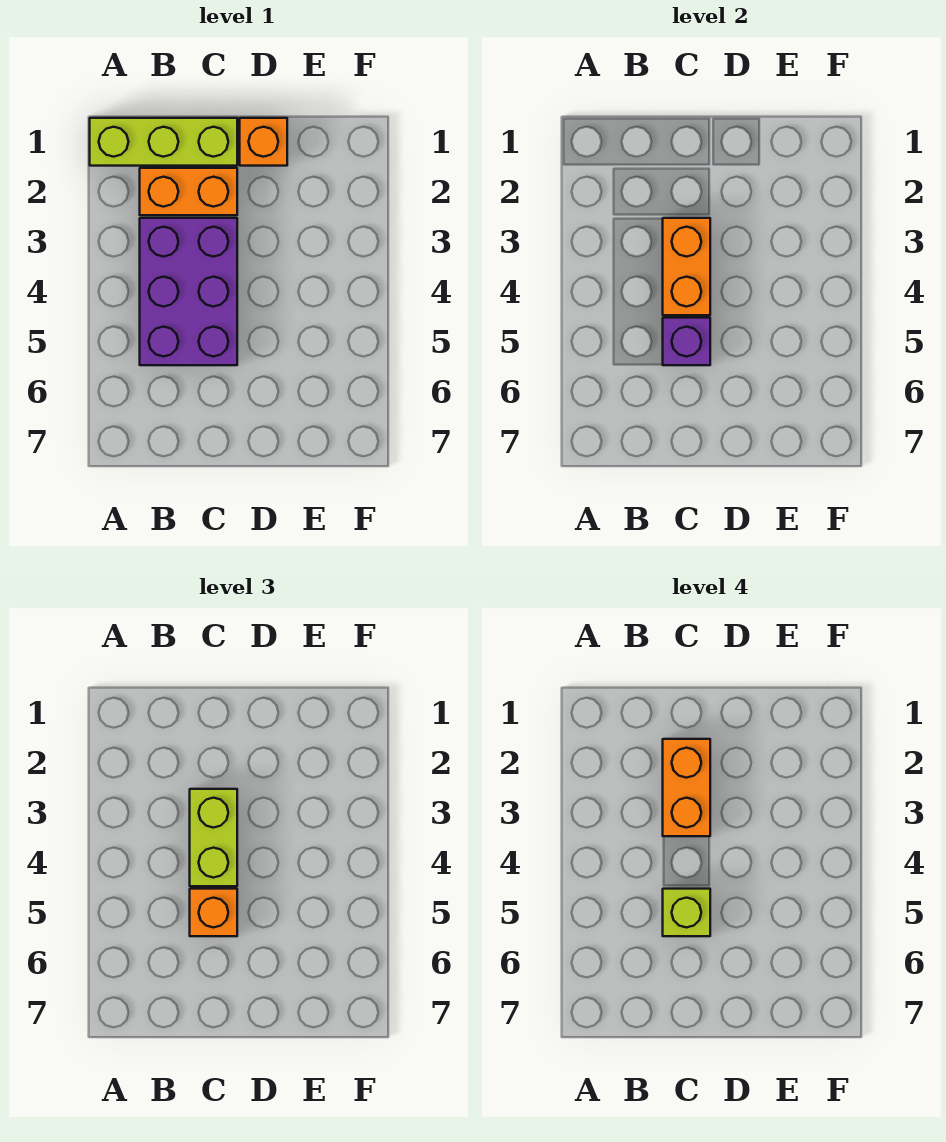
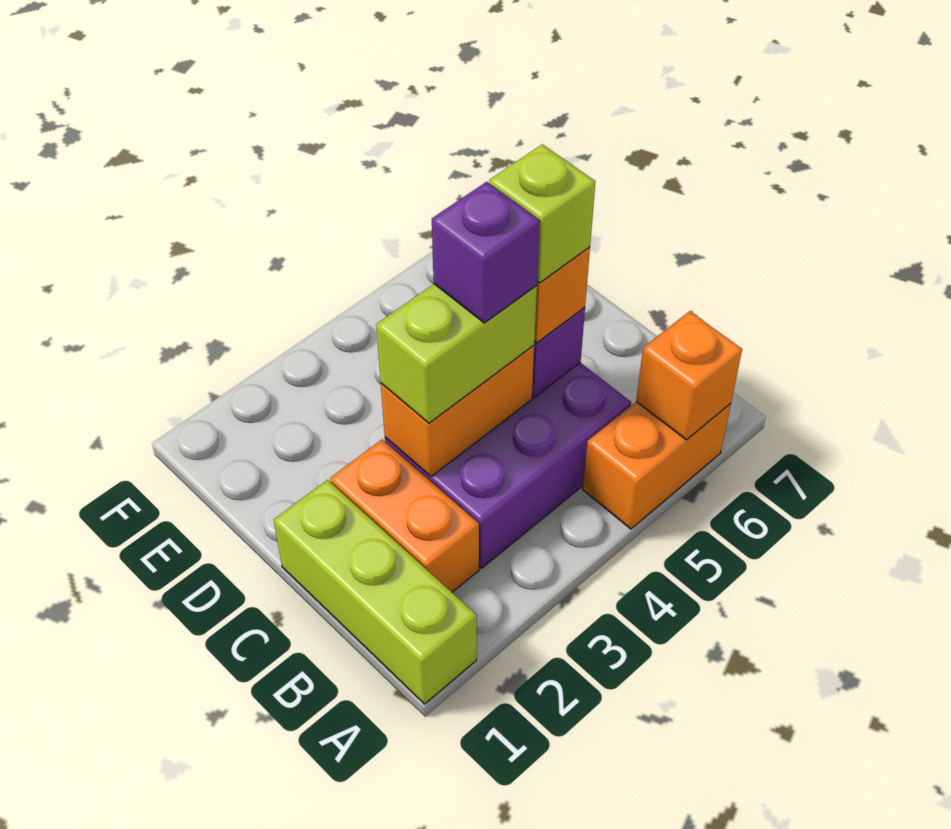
orange brick C2:C3 level 4 -> orange brick A5:A6 level 1
none -> purple brick C4 level 4
orange brick D1 level 1 -> orange brick A6 level 2

